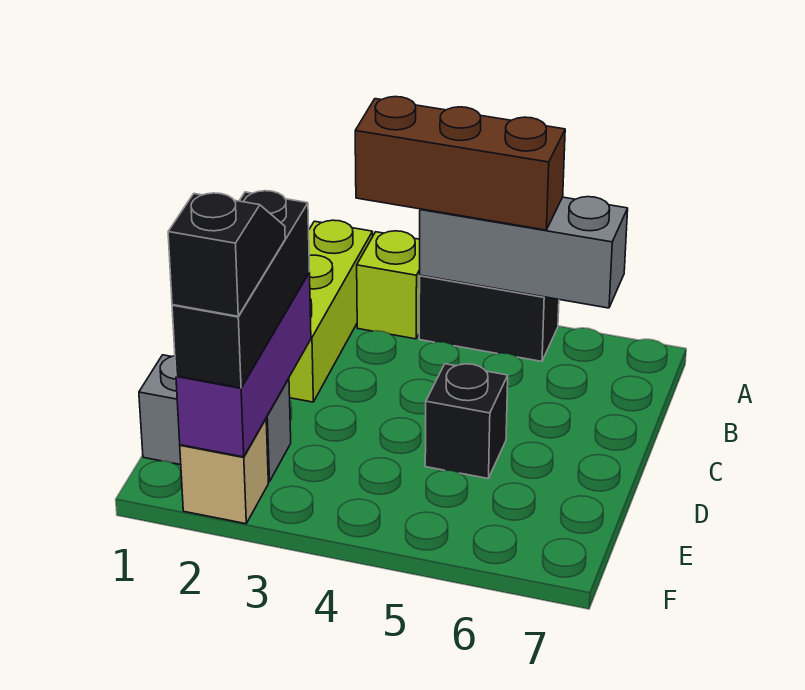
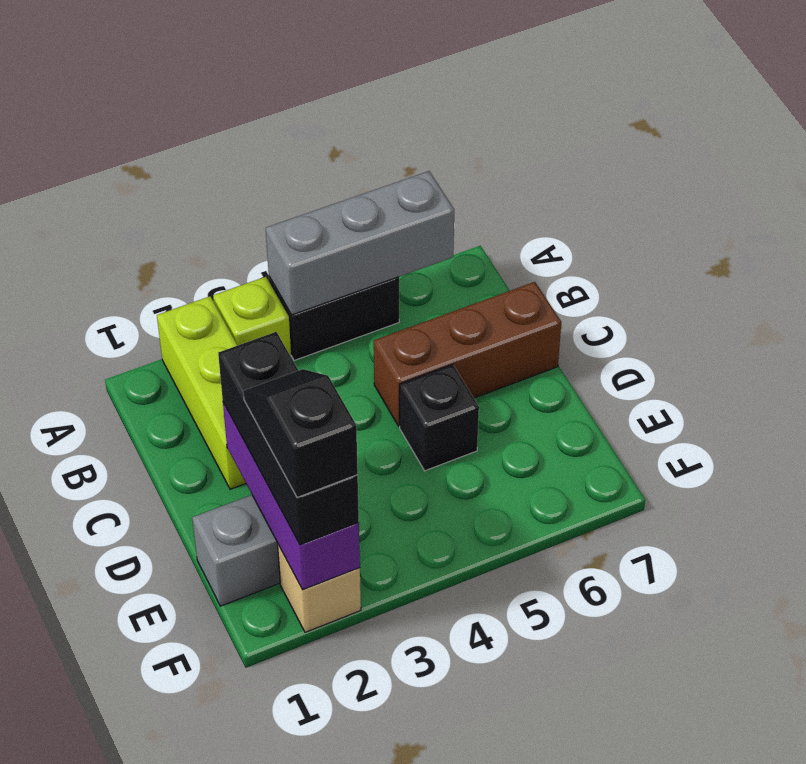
brown brick A3:A5 level 3 -> brown brick C5:C7 level 1

